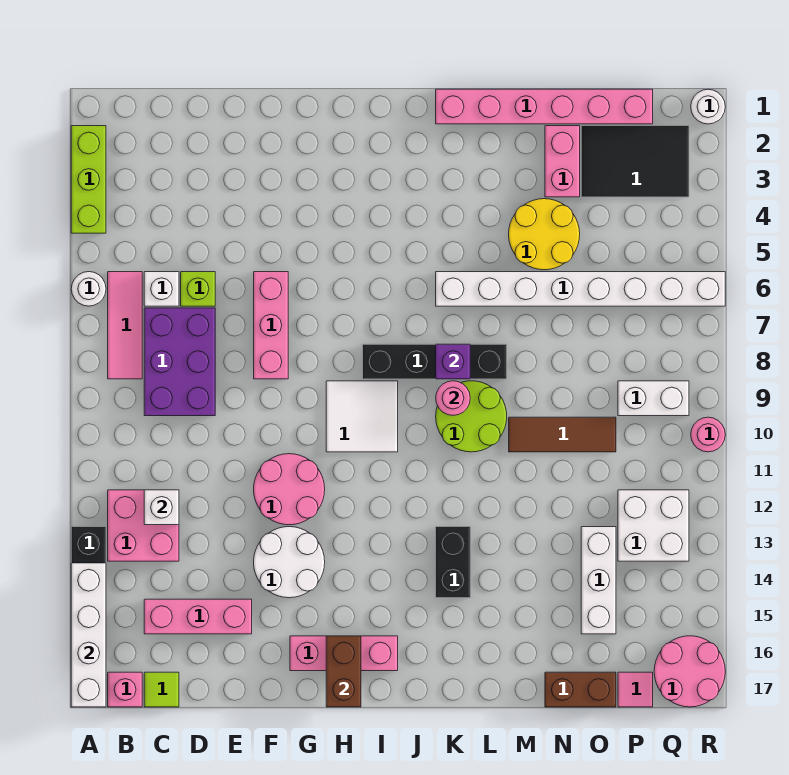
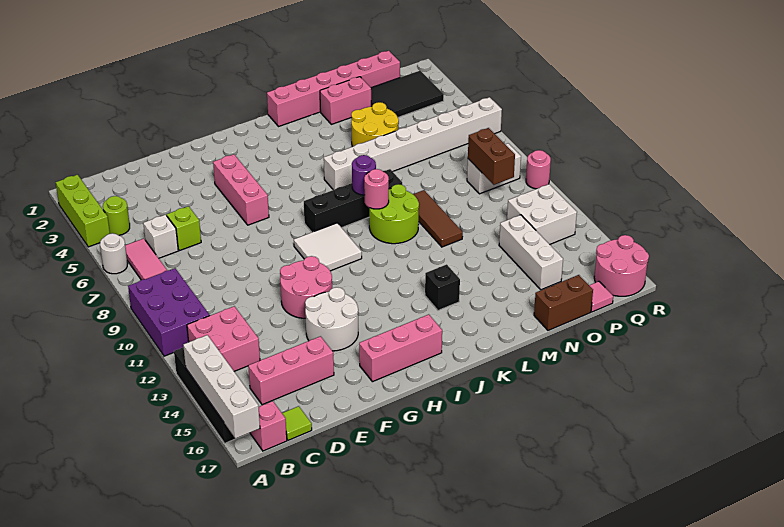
none -> lime round brick B4 level 1
purple brick C7:D9 level 1 -> purple brick A9:B11 level 1
white brick C12 level 2 -> none
pink brick F6:F8 level 1 -> pink brick G4:G6 level 1
brown brick H16:H17 level 2 -> brown brick P9:P10 level 2
purple brick K8 level 2 -> purple round brick K8 level 2
black brick K13:K14 level 1 -> black brick K14 level 1
brown tile M10:O10 level 1 -> brown tile M9:M11 level 1
pink brick N2:N3 level 1 -> pink brick M2:N2 level 1
white round brick R1 level 1 -> none

